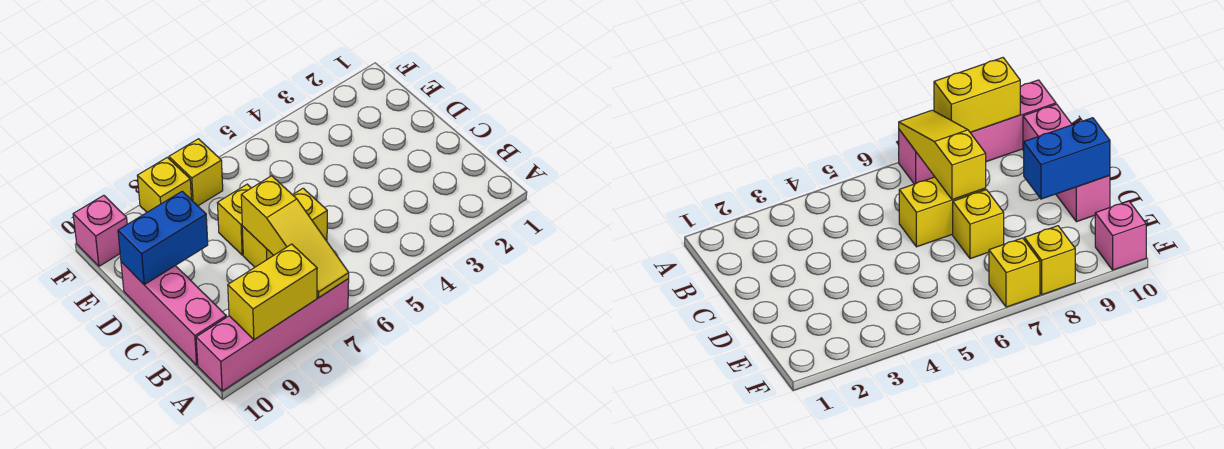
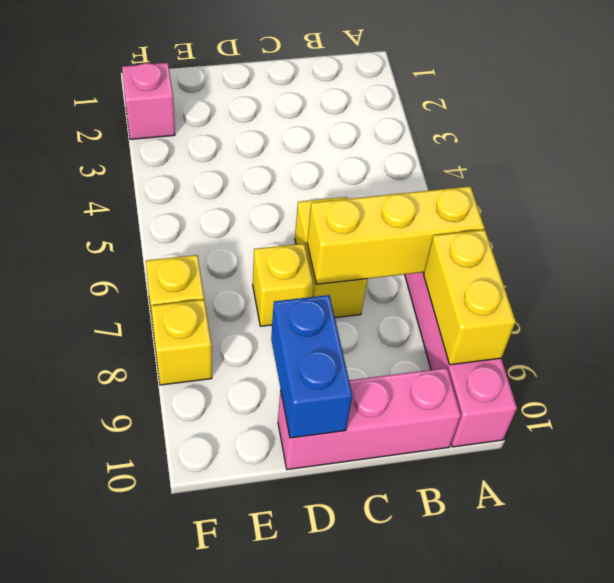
yellow slope A7:C7 level 2 top C -> yellow brick A7:C7 level 2
pink brick F10 level 1 -> pink brick F2 level 1

